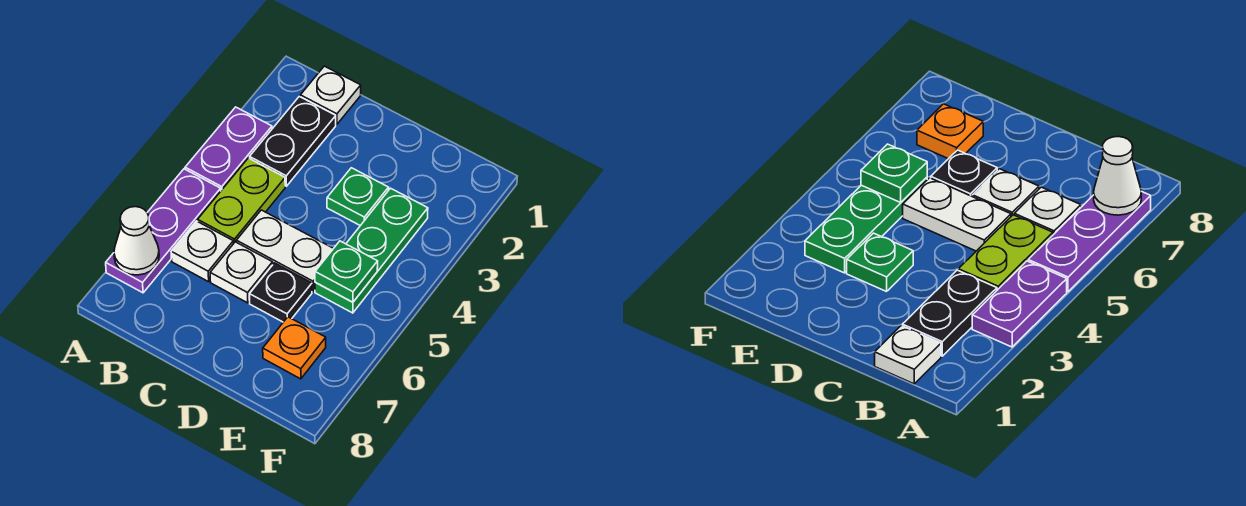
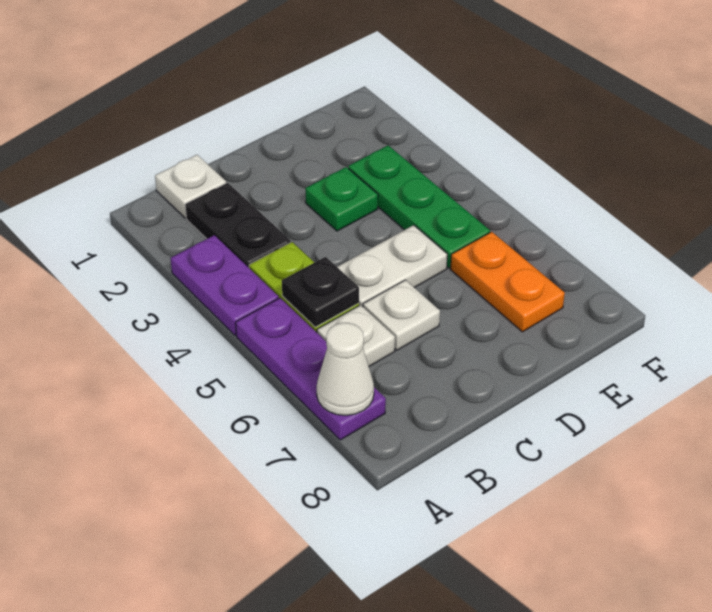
black plate D6 level 1 -> black plate B5 level 2
green plate E5 level 2 -> none
orange plate E7 level 1 -> orange plate E6:E7 level 1

